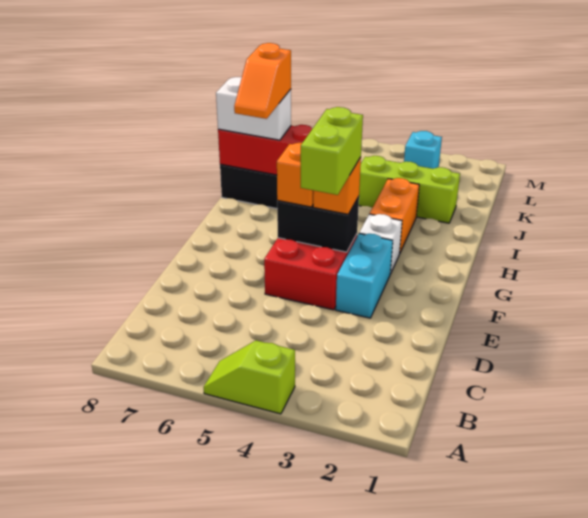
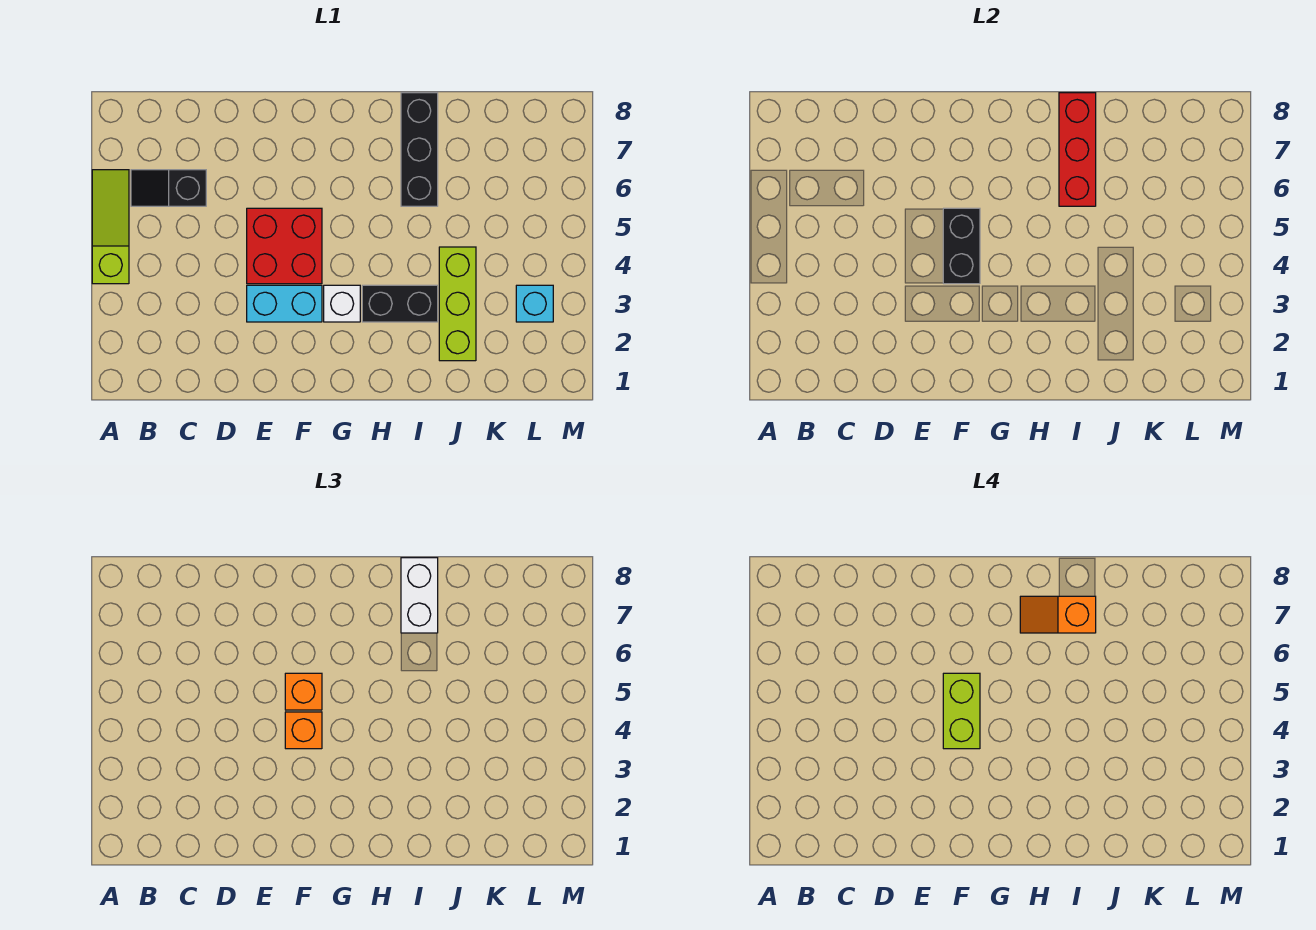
lime slope A4:A5 level 1 top 4 -> lime slope A4:A6 level 1 top 4
none -> black slope B6:C6 level 1 top C
lime brick E4:F4 level 4 -> lime brick F4:F5 level 4
orange brick H3:I3 level 1 -> black brick H3:I3 level 1

